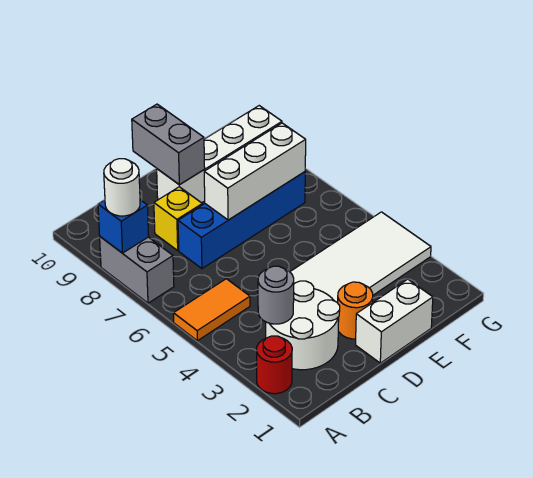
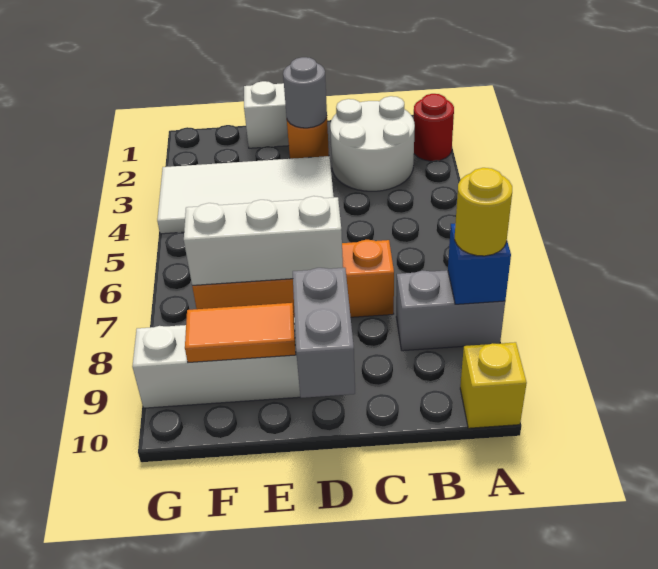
orange tile A5:B5 level 1 -> orange tile E9:F9 level 2
grey brick A7:A8 level 1 -> grey brick A8:B8 level 1
white round brick A8 level 3 -> yellow round brick A8 level 3
grey round brick B3 level 2 -> grey round brick D2 level 2
blue brick C7:F7 level 1 -> orange brick C7:F7 level 1
yellow brick C8 level 1 -> yellow brick A10 level 1

